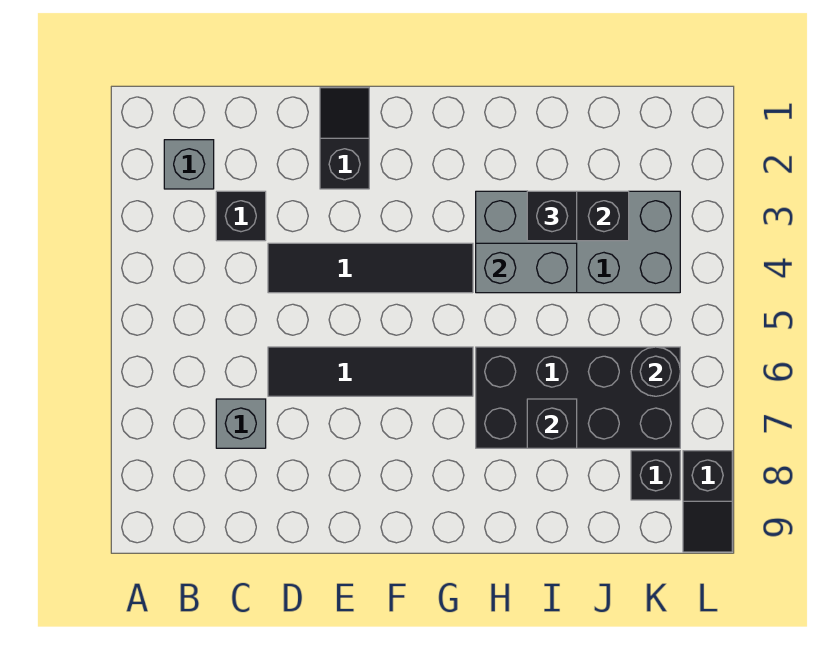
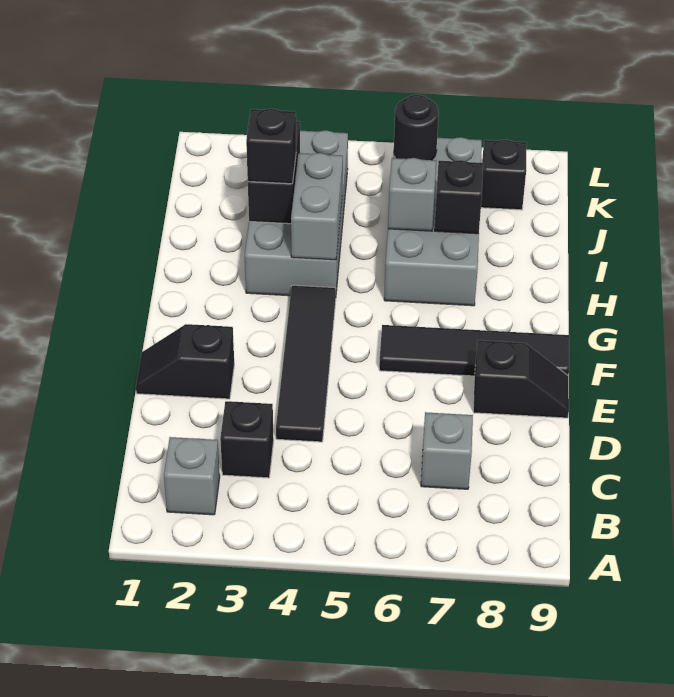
black tile D6:G6 level 1 -> black tile F6:F9 level 1
black brick H6:K7 level 1 -> grey brick H6:K7 level 1
none -> grey brick I6 level 2
black slope L8:L9 level 1 top 8 -> black slope E8:E9 level 1 top 8

